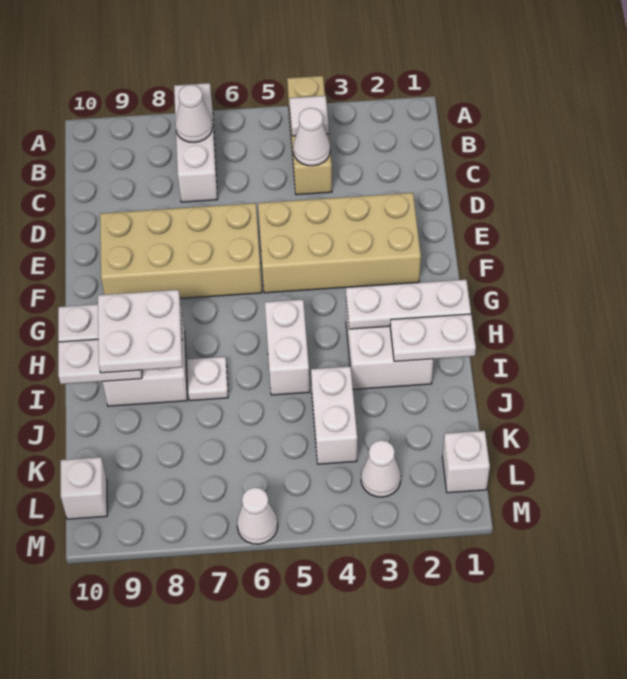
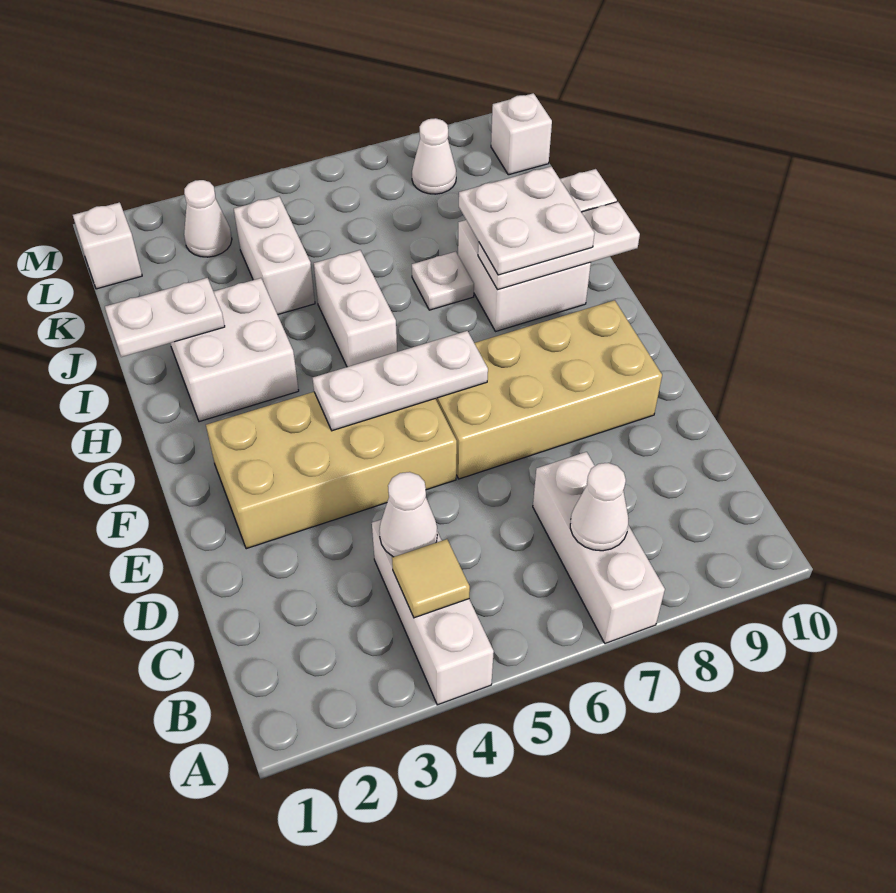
tan brick A4:C4 level 1 -> white brick A4:C4 level 1
white tile B4 level 2 -> tan tile B4 level 2
white plate H1:H3 level 2 -> white plate F4:F6 level 2
white cone M6 level 1 -> white cone L8 level 1

